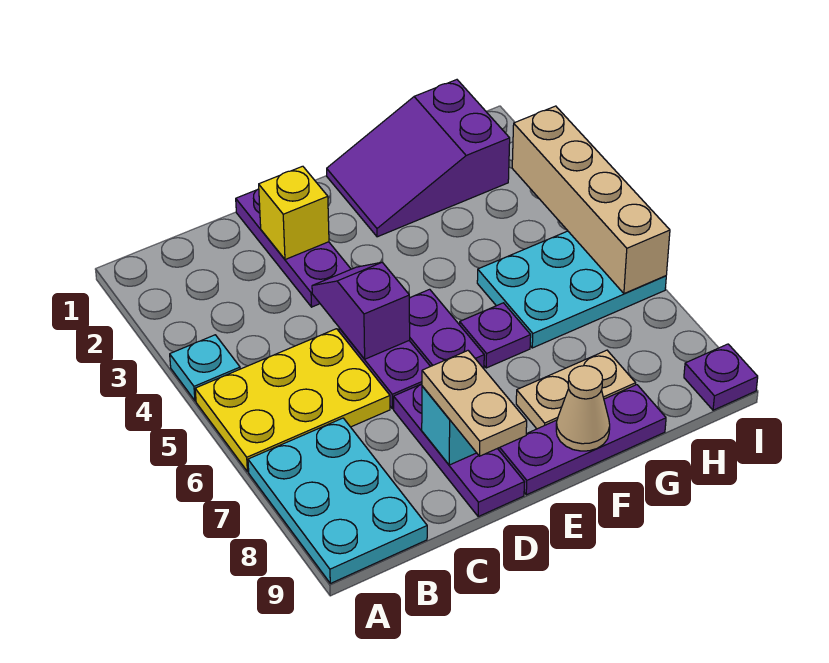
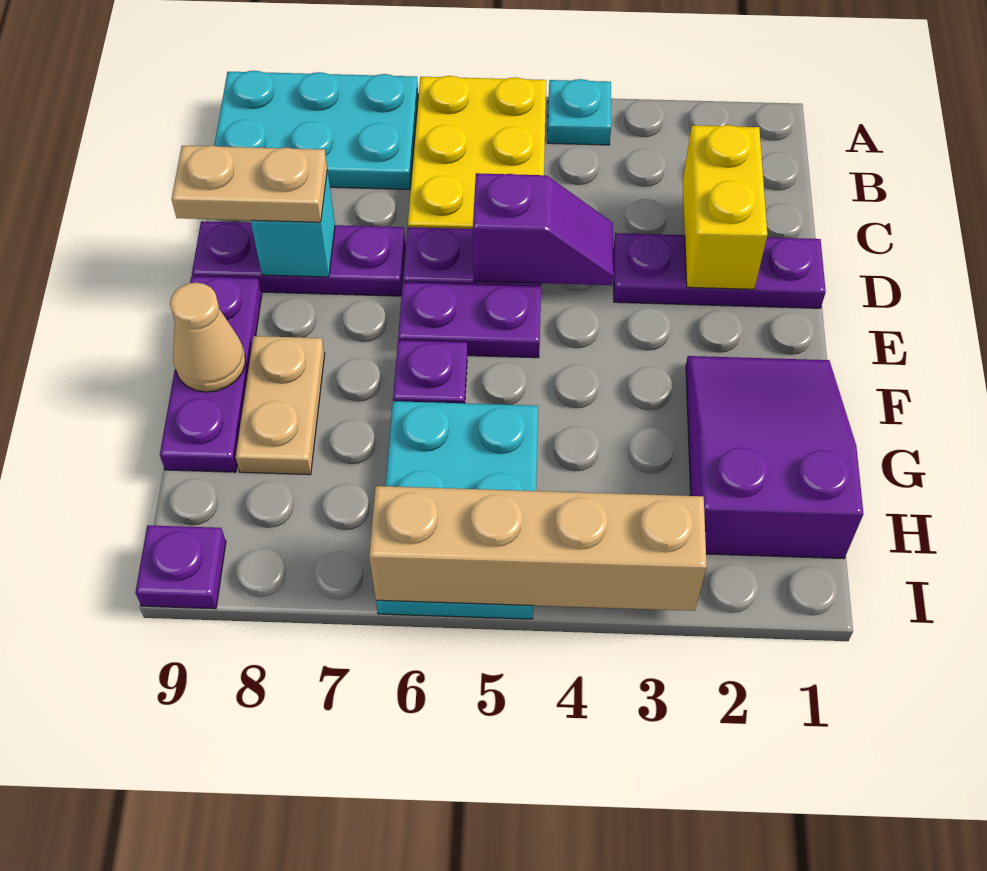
yellow brick D2 level 2 -> yellow brick C2:D2 level 2

